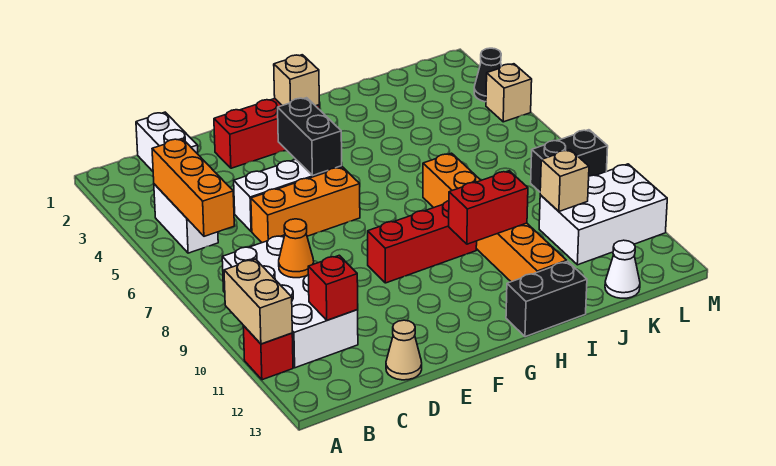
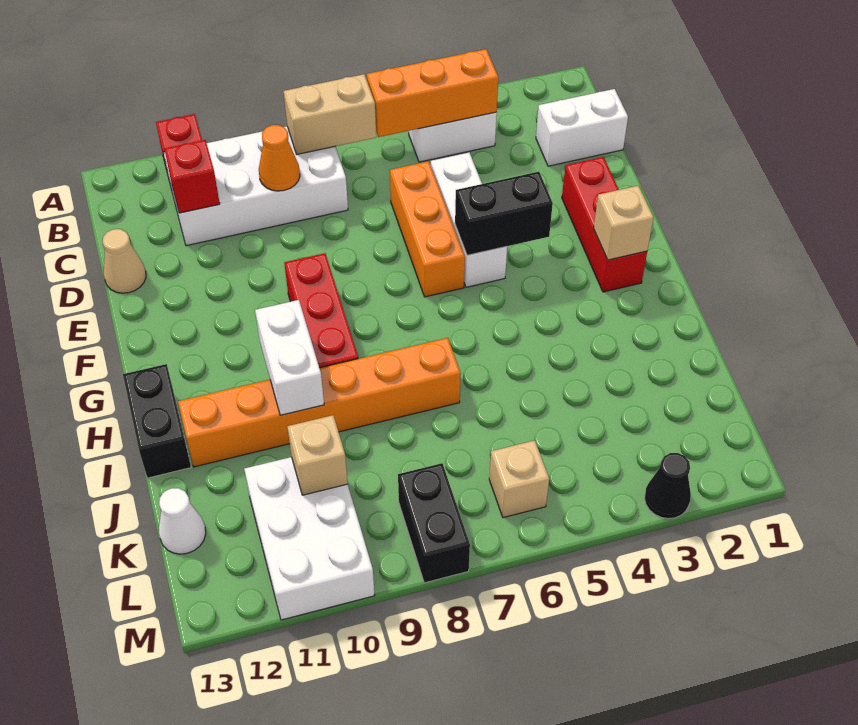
tan brick A10:A11 level 2 -> tan brick B7:B8 level 2
red brick H10:I10 level 2 -> white brick H10:I10 level 2
tan brick M4 level 1 -> tan brick L6 level 1

